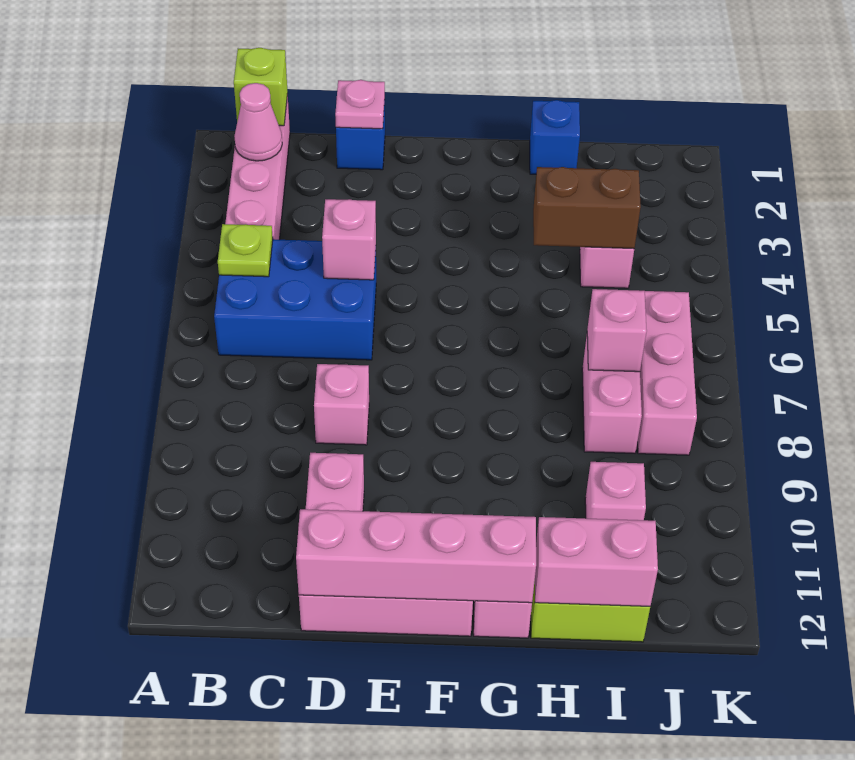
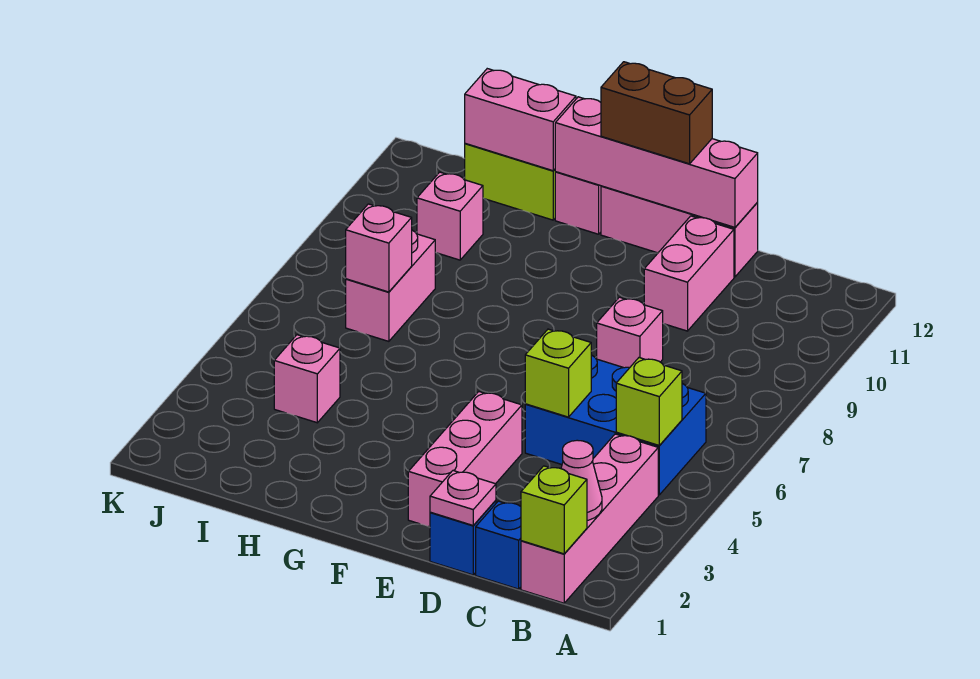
lime plate B5 level 2 -> lime brick B5 level 2
pink brick D5 level 2 -> lime brick D5 level 2
blue brick H1 level 1 -> blue brick C1 level 1
brown brick H4:I4 level 2 -> brown brick E12:F12 level 3
pink brick J6:J8 level 1 -> pink brick E2:E4 level 1

